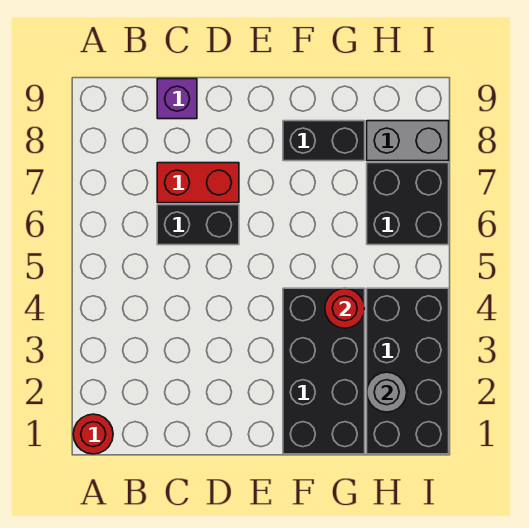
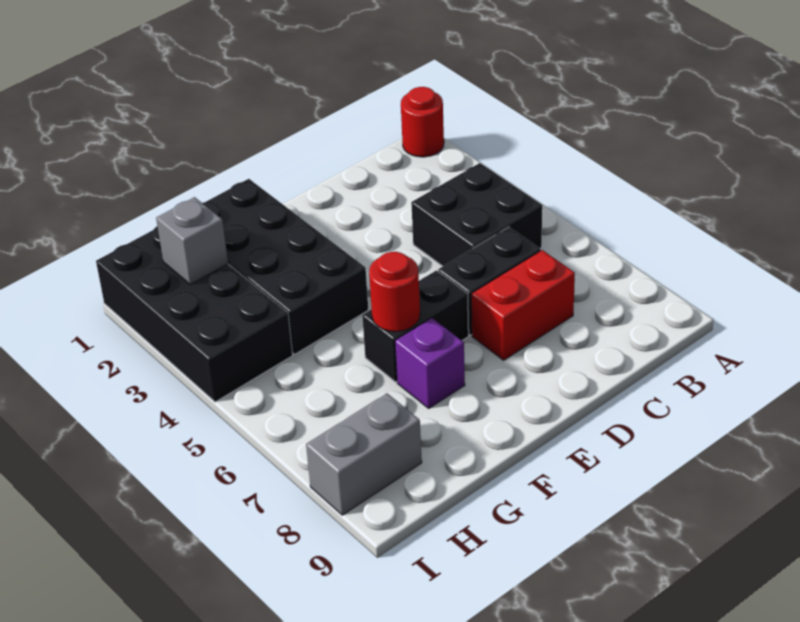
purple brick C9 level 1 -> purple brick F7 level 1
black brick F8:G8 level 1 -> black brick E6:F6 level 1
red round brick G4 level 2 -> red round brick F6 level 2
grey round brick H2 level 2 -> grey brick H2 level 2
black brick H6:I7 level 1 -> black brick B4:C5 level 1

